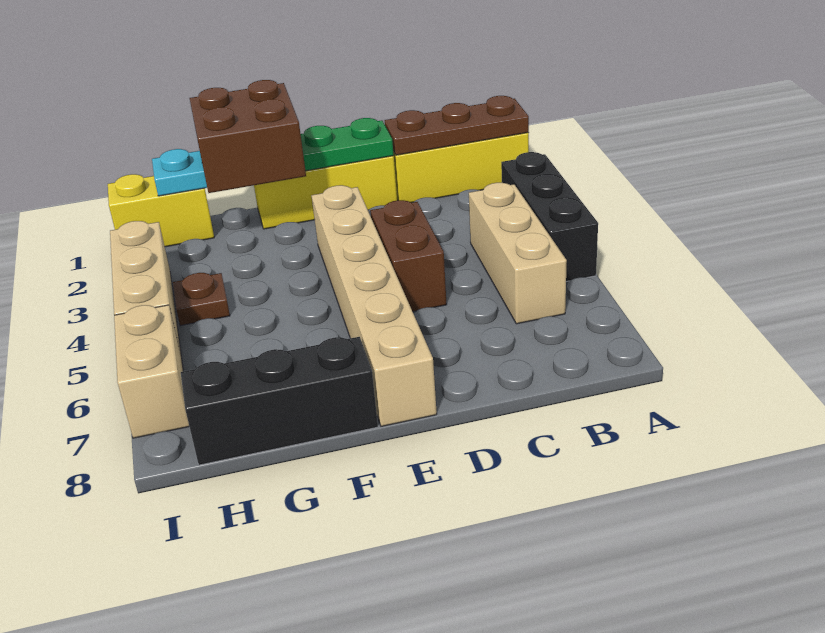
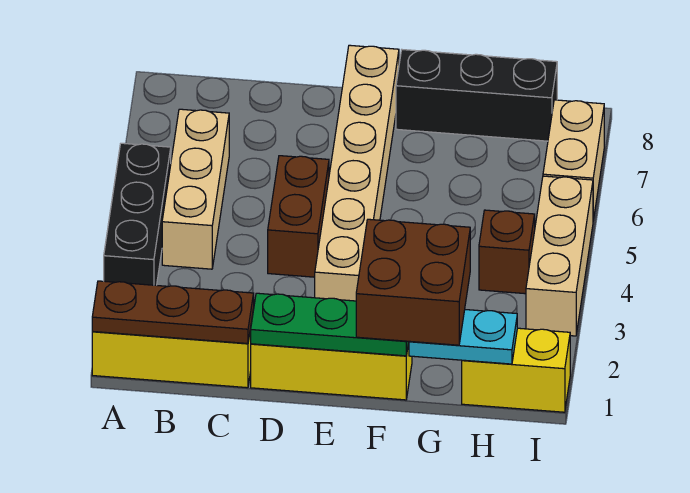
brown plate H4 level 1 -> brown brick H4 level 1

